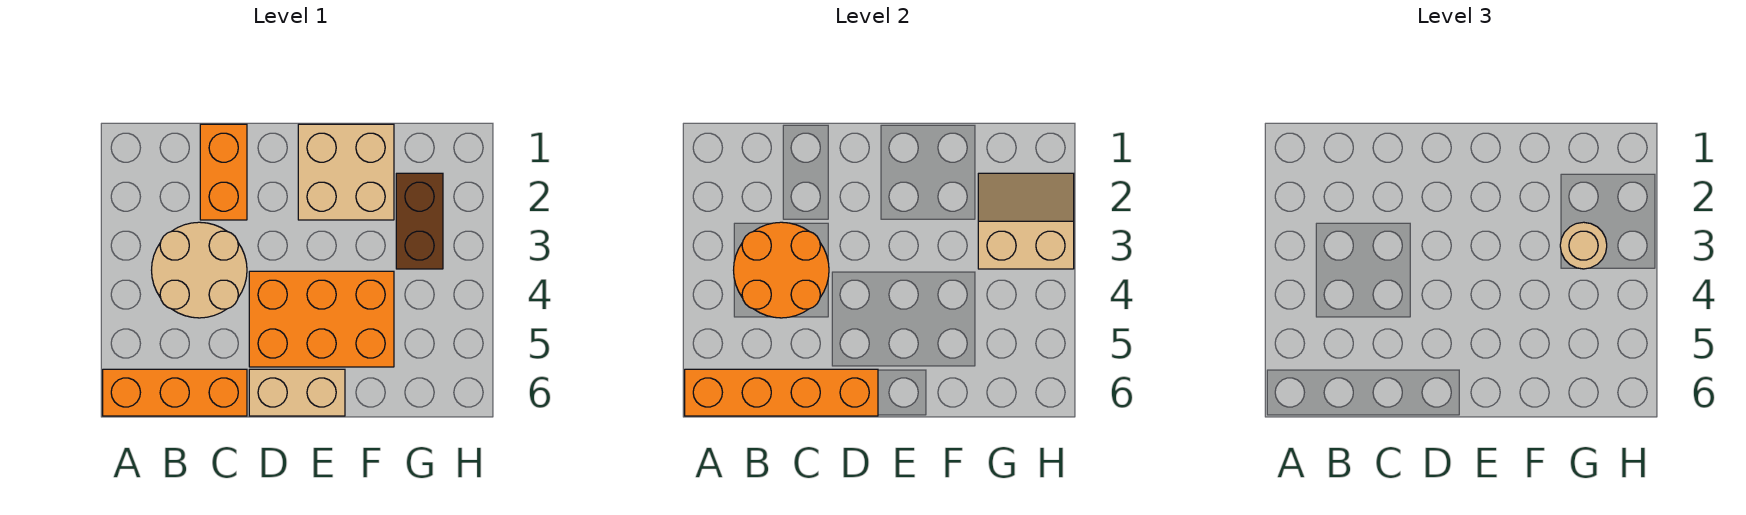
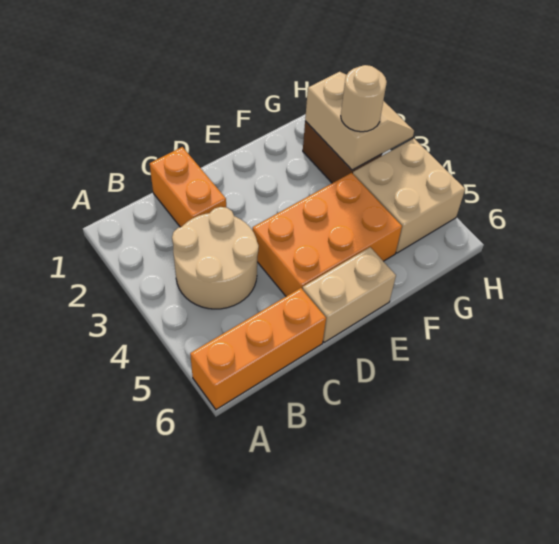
orange brick A6:D6 level 2 -> none
orange round brick B3:C4 level 2 -> none
tan brick E1:F2 level 1 -> tan brick G4:H5 level 1
tan slope G2:H3 level 2 top 3 -> tan slope G2:H3 level 2 top G

